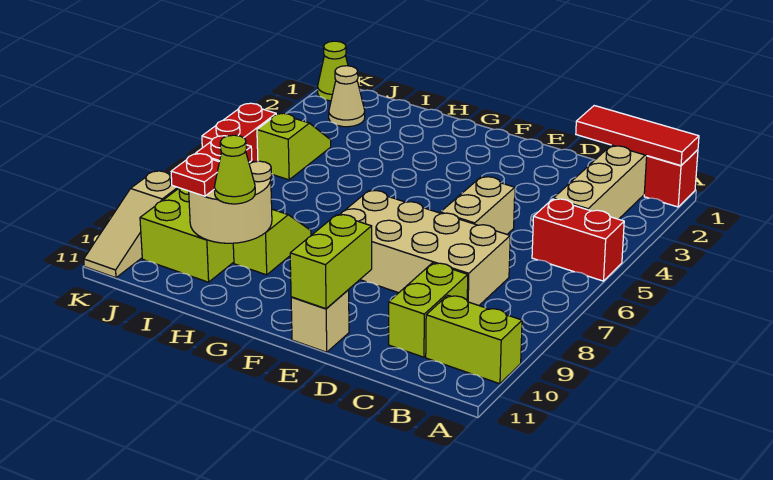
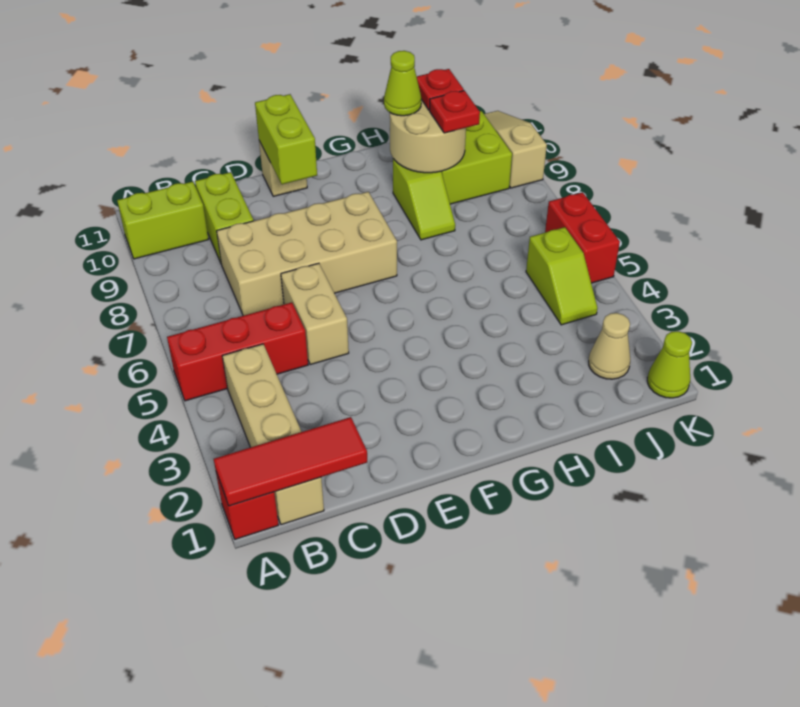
red brick A5:B5 level 1 -> red brick A5:C5 level 1

